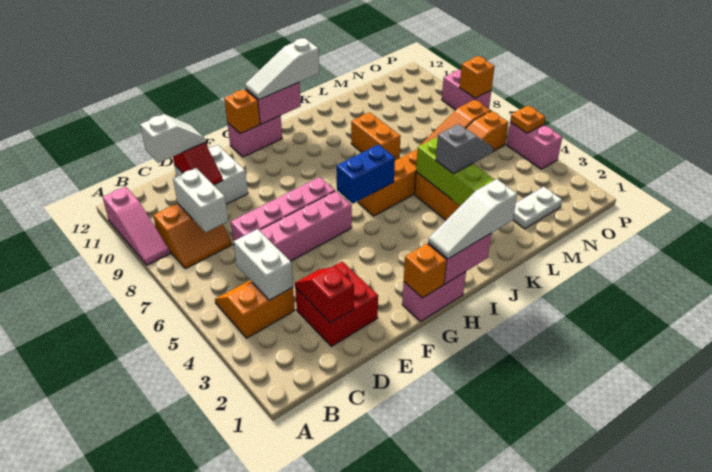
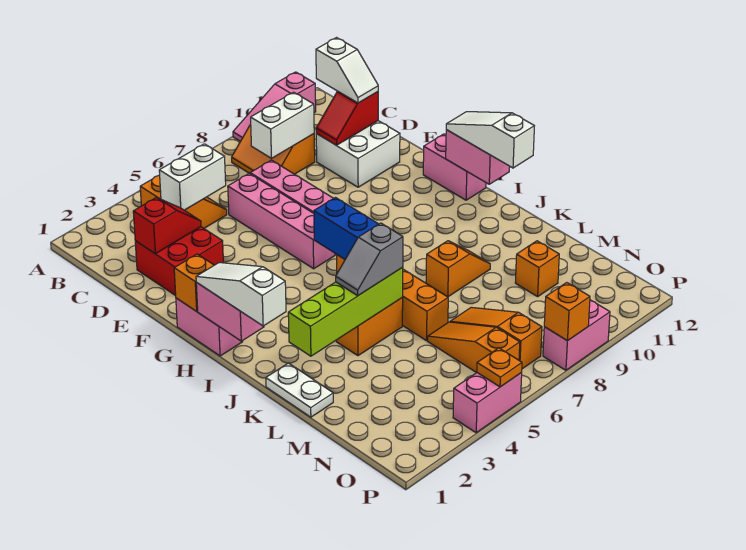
orange brick G12 level 2 -> orange brick M10 level 1
grey slope K4:L4 level 3 top K -> grey slope K4:K5 level 3 top 5
orange brick K8:K9 level 1 -> orange slope K8:K9 level 1 top 8
white plate M2:N2 level 1 -> white plate K1:L1 level 1

